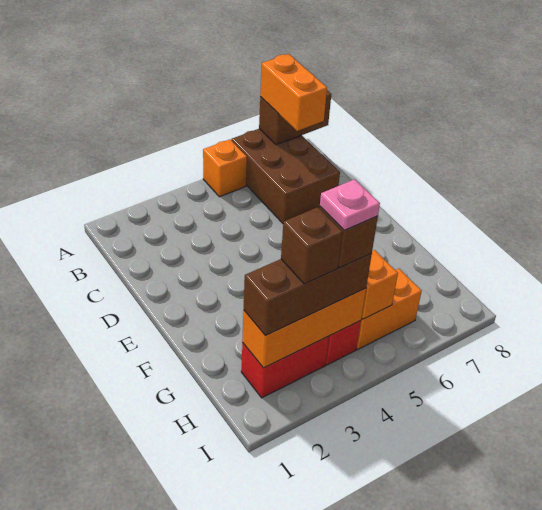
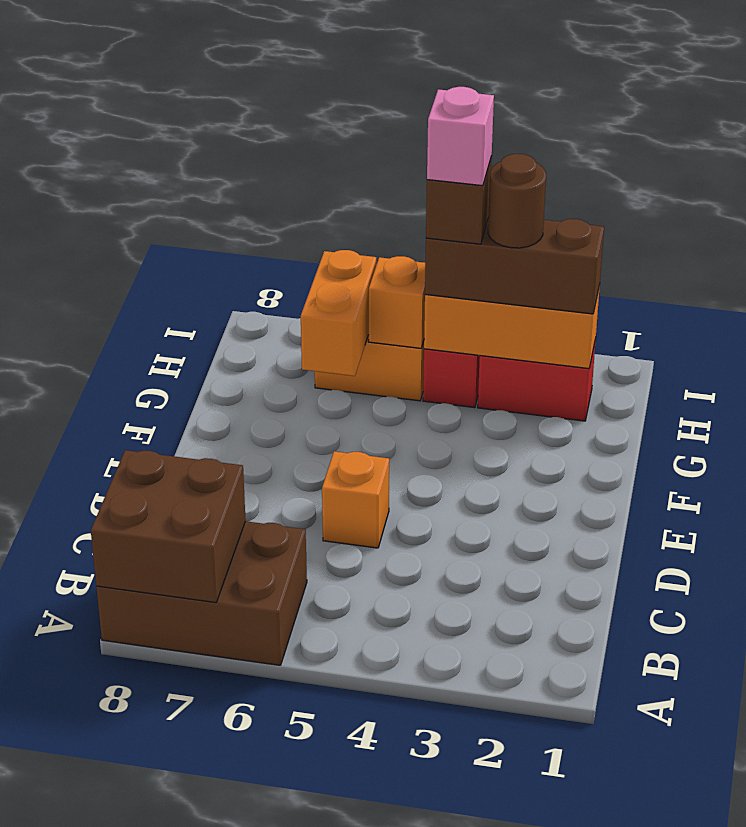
orange brick A5 level 1 -> orange brick D5 level 1
brown brick A6:C7 level 1 -> brown brick A6:B8 level 1
brown brick A7:A8 level 2 -> brown brick A7:B8 level 2
orange brick A7:B7 level 3 -> orange brick G6:H6 level 2
brown brick H3 level 4 -> brown round brick H3 level 4
pink plate H4 level 5 -> pink brick H4 level 5

